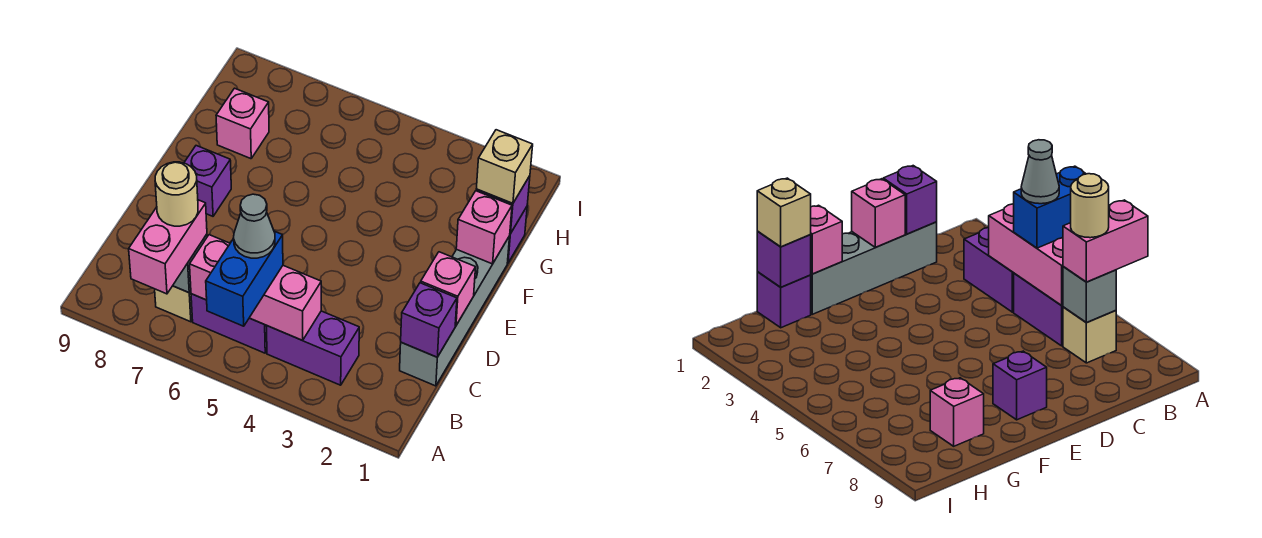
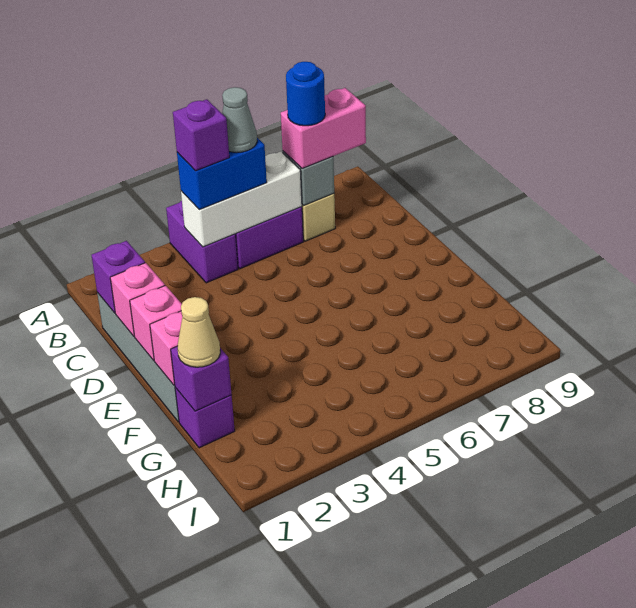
blue brick A5:B5 level 3 -> blue brick B4:B5 level 3
pink brick A7:B7 level 3 -> pink brick B7:B8 level 3
purple brick B3:B4 level 1 -> purple brick A4:B4 level 1
pink brick B4:B6 level 2 -> white brick B4:B6 level 2
tan round brick B7 level 4 -> blue round brick B7 level 4
purple brick E8 level 1 -> purple brick B4 level 4
tan brick G1 level 3 -> tan cone G1 level 3
pink brick G8 level 1 -> pink brick E1 level 2

